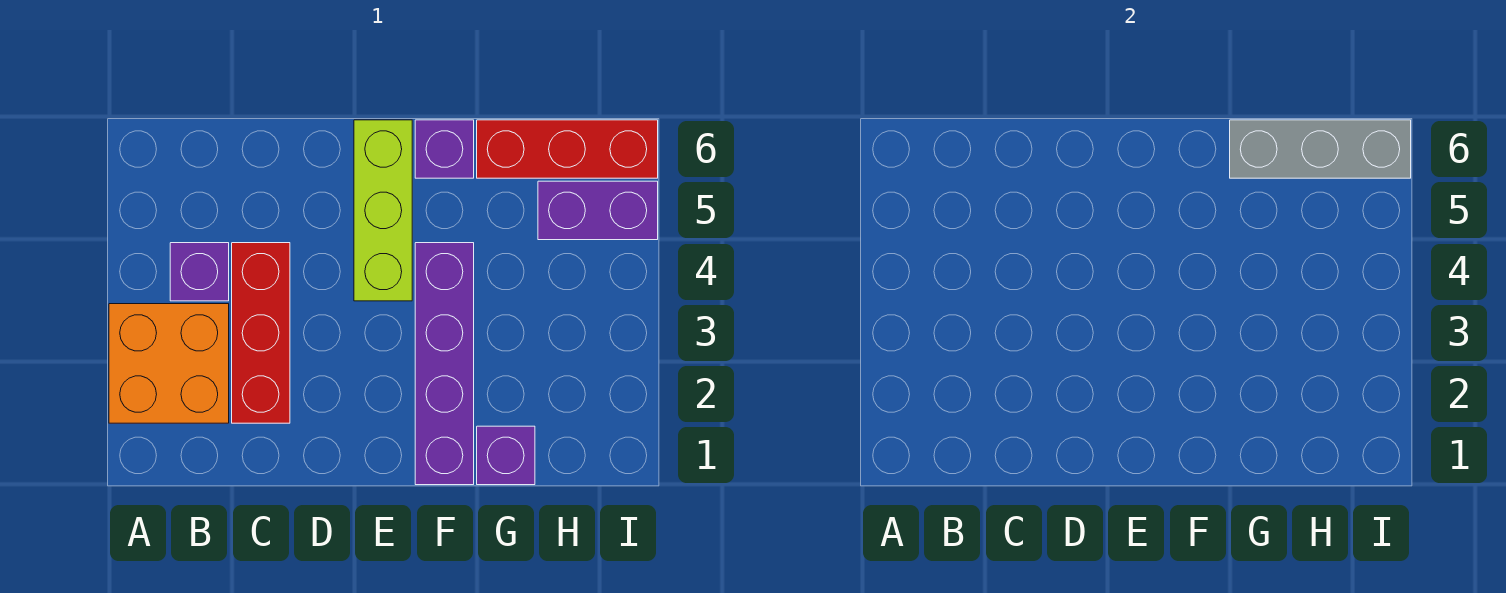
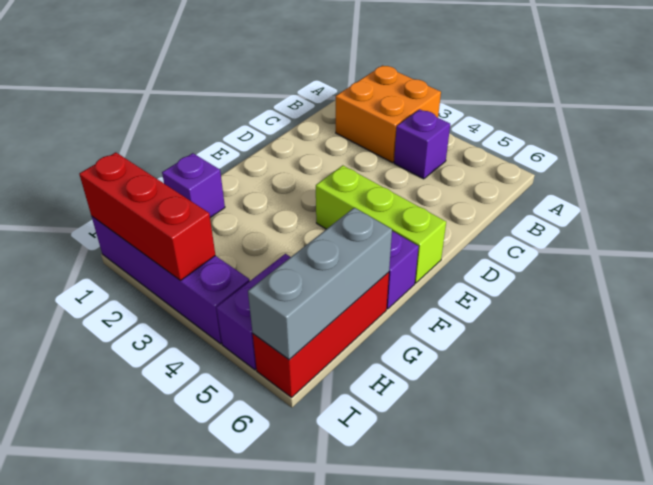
red brick C2:C4 level 1 -> red brick I1:I3 level 2
purple brick F1:F4 level 1 -> purple brick I1:I4 level 1

